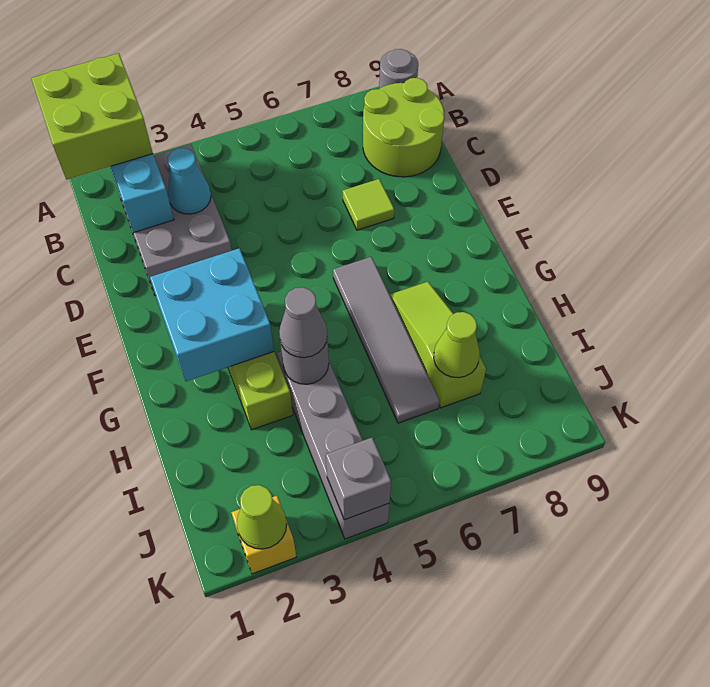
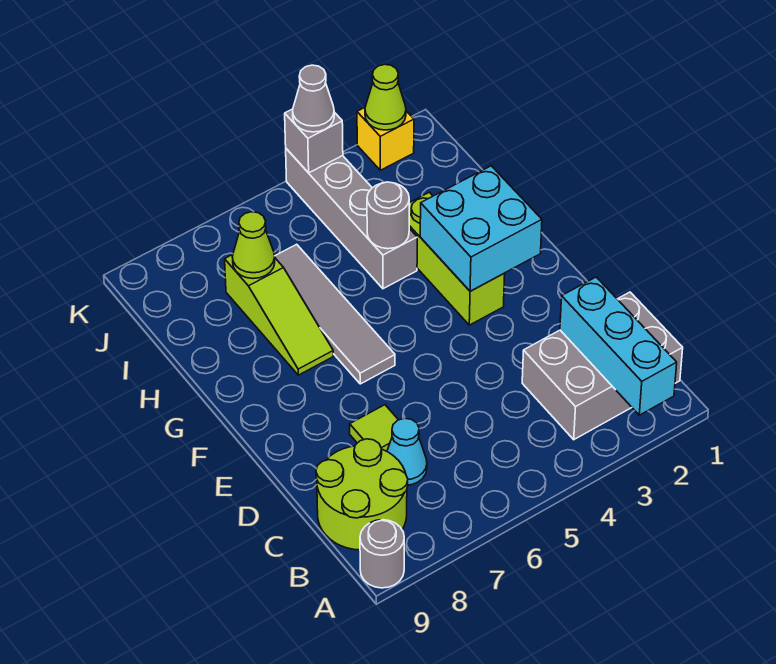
lime brick A1:B2 level 3 -> none
grey brick B2:D3 level 1 -> grey brick B1:C3 level 1
cyan cone C3 level 2 -> cyan cone C7 level 1
grey cone H4 level 3 -> grey cone K4 level 3

